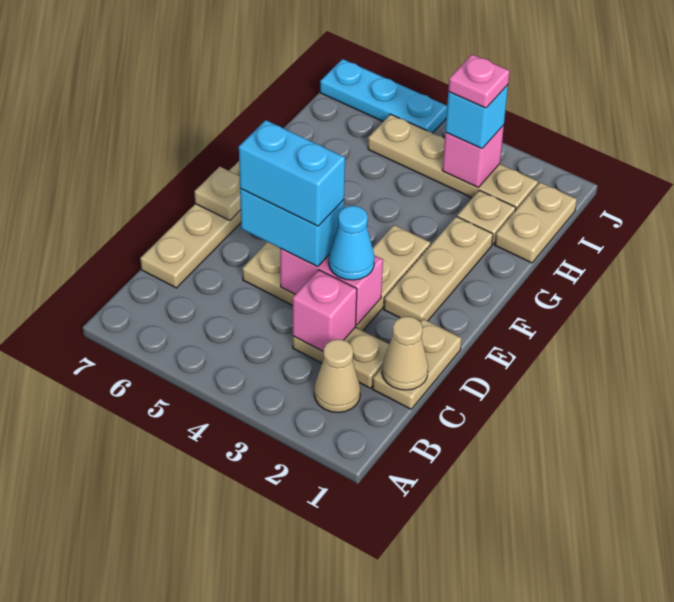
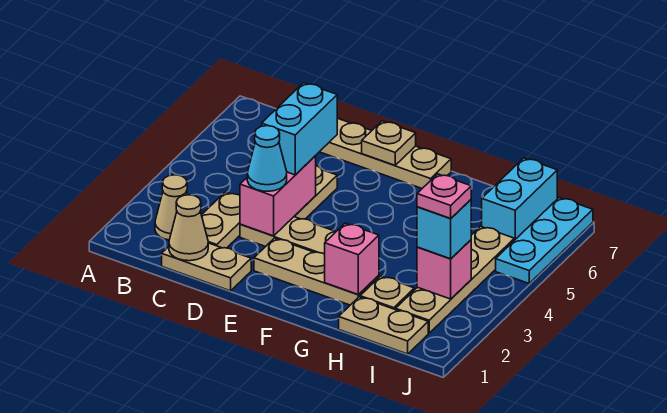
pink brick C3 level 2 -> pink brick G2 level 2
cyan brick D4:D5 level 4 -> cyan brick I6:I7 level 1

